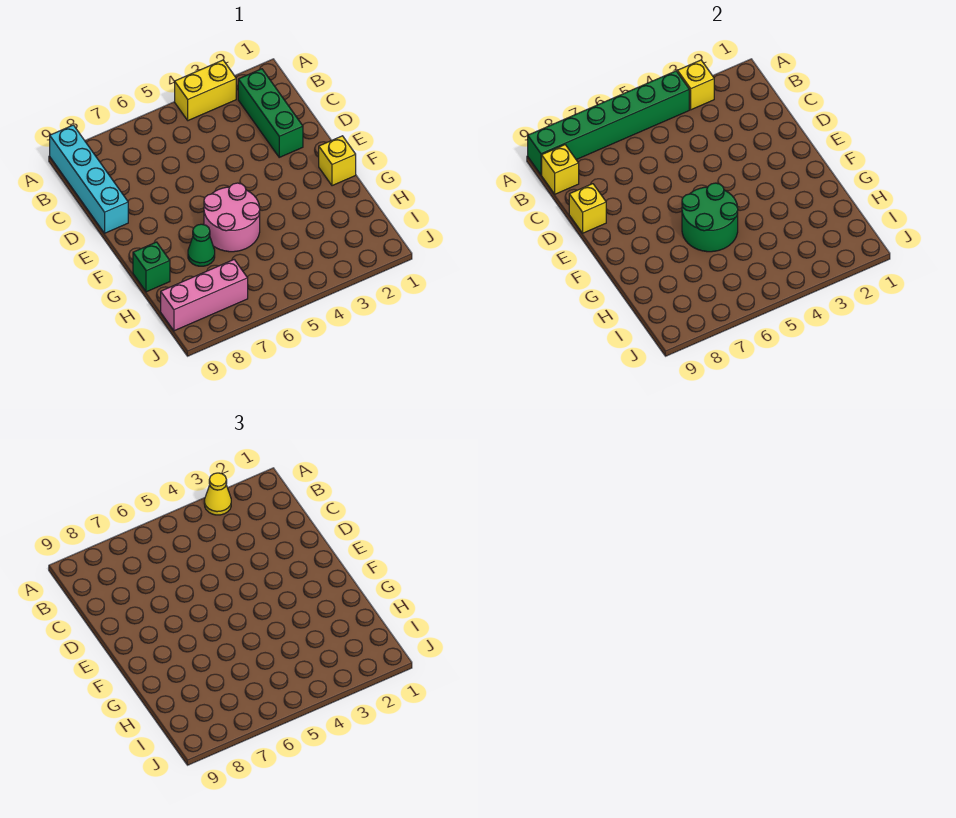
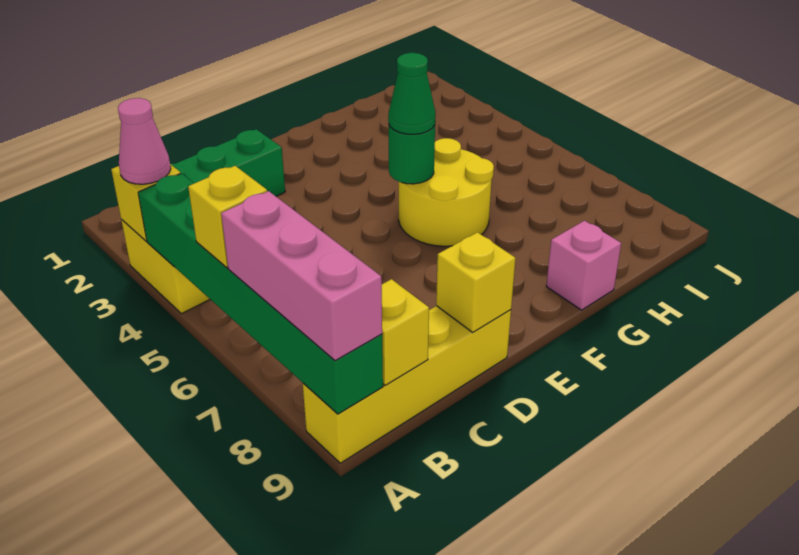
yellow cone A3 level 3 -> pink cone A3 level 3
cyan brick A9:D9 level 1 -> yellow brick A9:D9 level 1
yellow brick F1 level 1 -> yellow brick A6 level 3
pink round brick F5:G6 level 1 -> yellow round brick F5:G6 level 1
green round brick F5:G6 level 2 -> green round brick F5 level 2
green cone G7 level 1 -> green cone F5 level 3
green brick G9 level 1 -> pink brick G9 level 1
pink brick I7:I9 level 1 -> pink brick A7:A9 level 3

